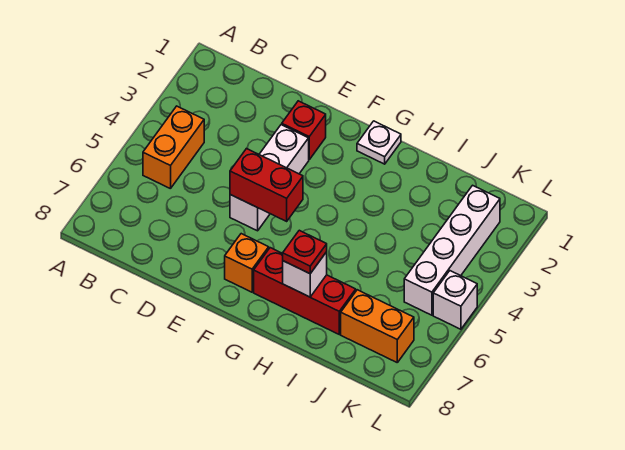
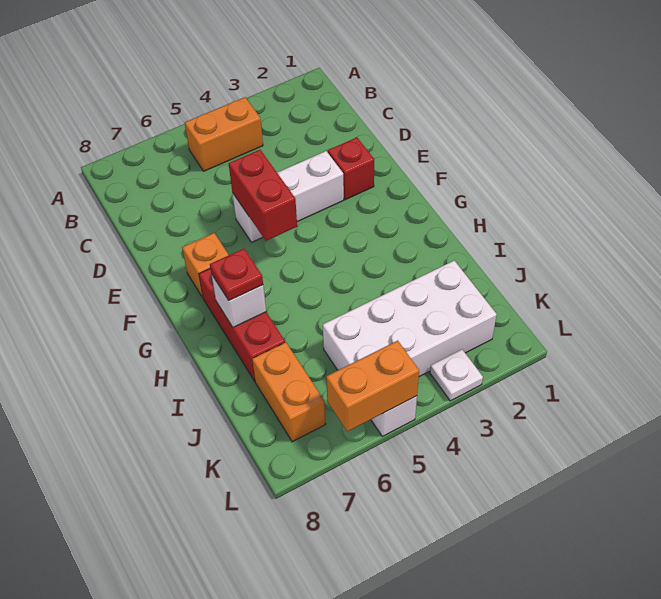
white plate G1 level 1 -> white plate L3 level 1
white brick K2:K5 level 1 -> white brick J2:K5 level 1
none -> orange brick L5:L6 level 2

